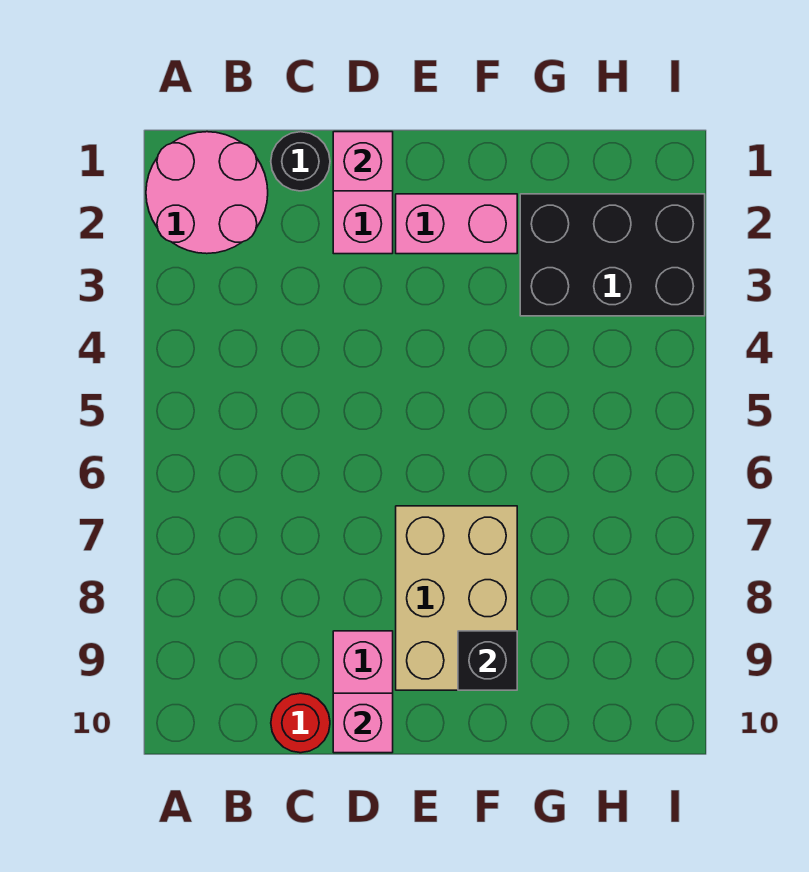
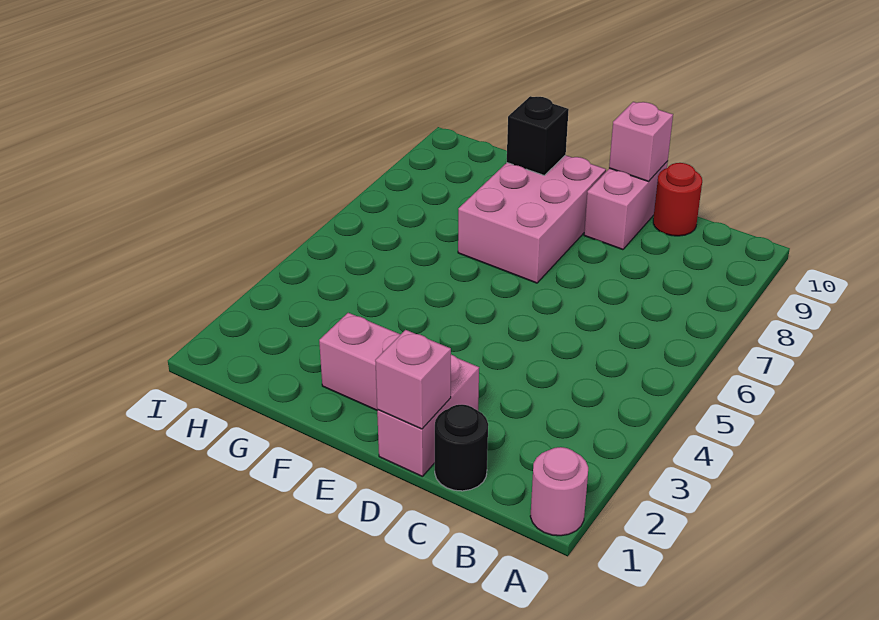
pink round brick A1:B2 level 1 -> pink round brick A1 level 1
tan brick E7:F9 level 1 -> pink brick E7:F9 level 1
black brick G2:I3 level 1 -> none

